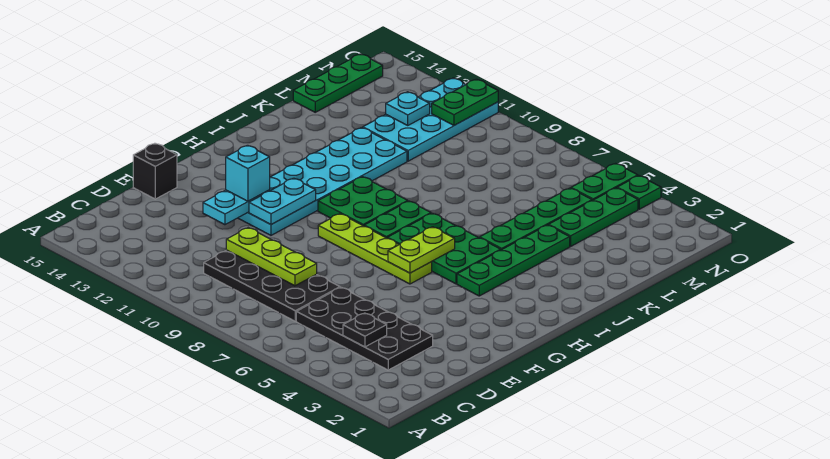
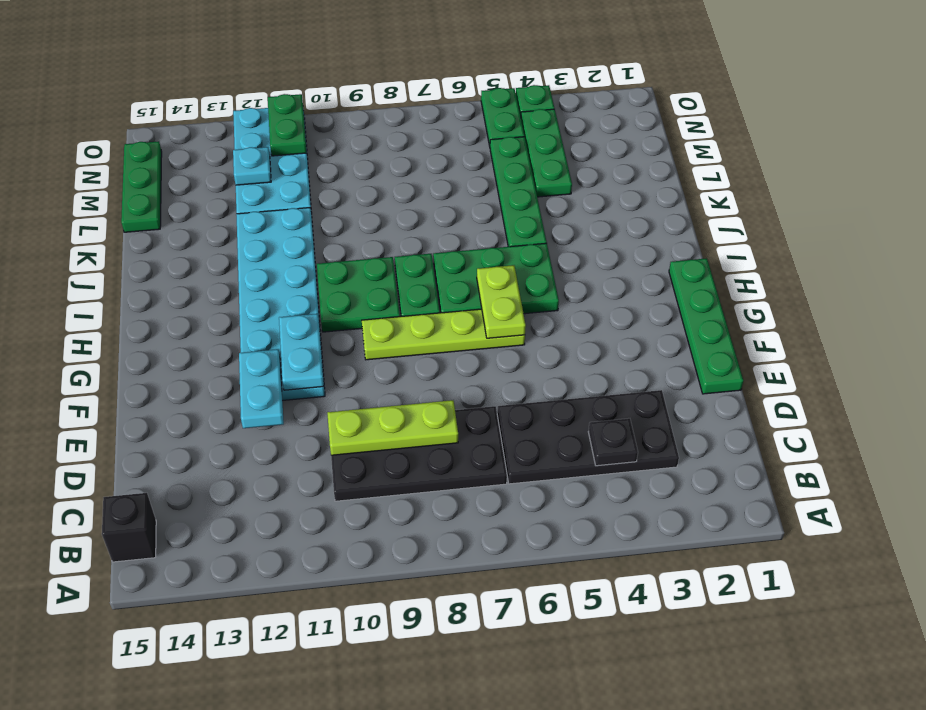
black brick E15 level 1 -> black brick B15 level 1
cyan brick F12 level 3 -> none
green plate H4:K4 level 1 -> green plate E1:H1 level 1

